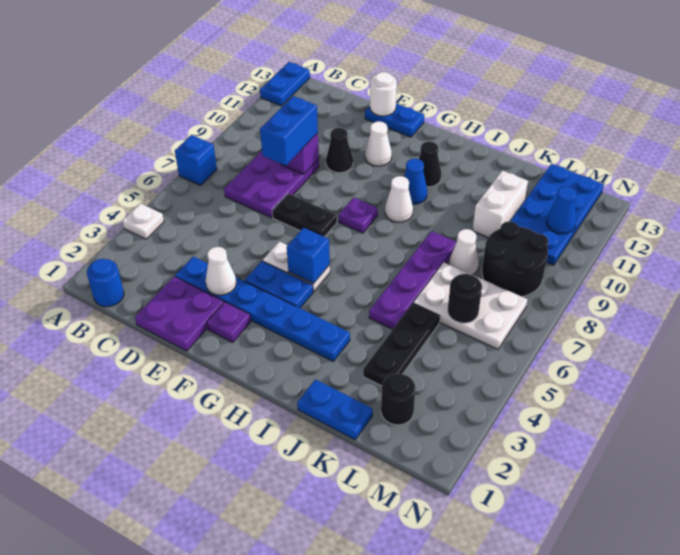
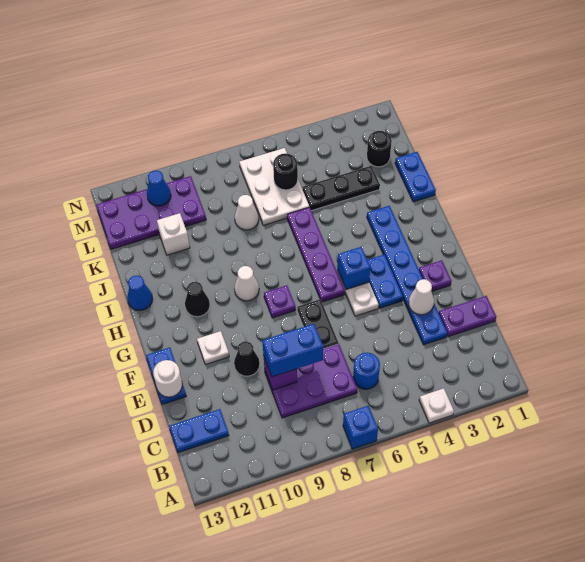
blue plate A12:A13 level 1 -> blue plate C12:C13 level 1
blue round brick B1 level 1 -> blue round brick C6 level 1
purple plate D1:E2 level 1 -> purple plate D1:D2 level 1
white cone F11 level 1 -> white plate F11 level 1
blue cone H10 level 1 -> blue cone I13 level 1
purple plate J5:J8 level 1 -> purple plate G6:J6 level 1
white brick K10:K11 level 1 -> white brick K11 level 1
black round brick L8:M9 level 1 -> none
blue plate L10:M13 level 1 -> purple plate L10:M13 level 1

